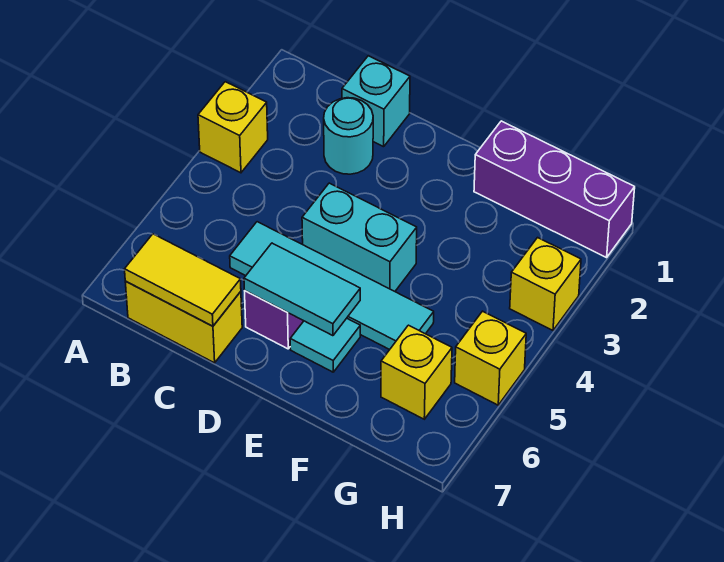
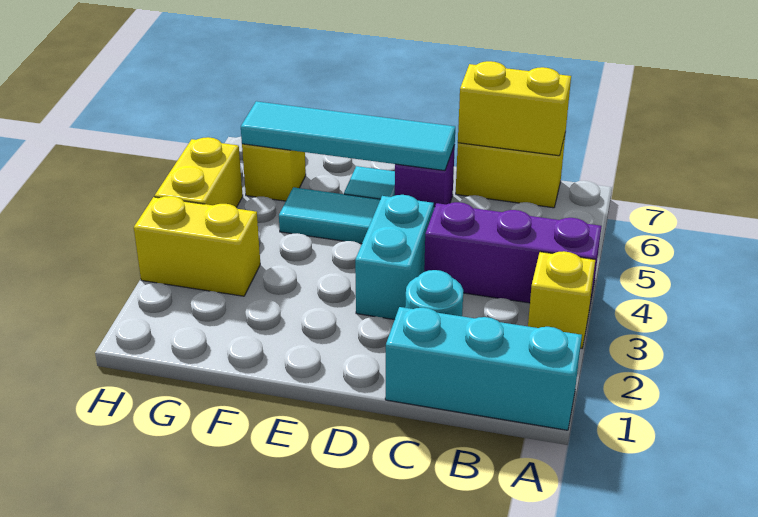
yellow tile B7:C7 level 2 -> yellow brick B7:C7 level 2
cyan brick C1 level 1 -> cyan brick A1:C1 level 1
cyan brick D4:E4 level 1 -> cyan brick D3:D4 level 1
cyan tile D6:E6 level 2 -> cyan tile D6:G6 level 2
purple brick F1:H1 level 1 -> purple brick A4:C4 level 1
yellow brick H3 level 1 -> yellow brick G3:H3 level 1
yellow brick H5 level 1 -> yellow brick H4:H5 level 1

